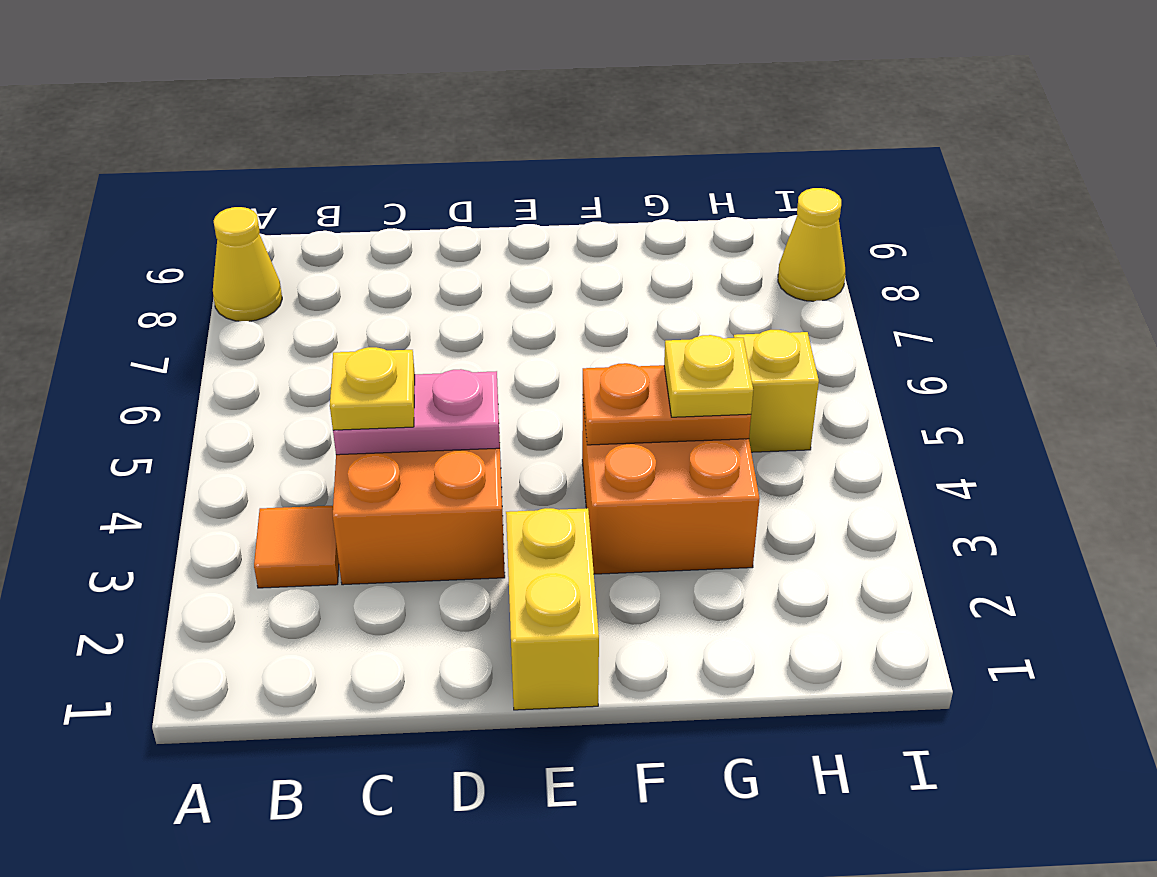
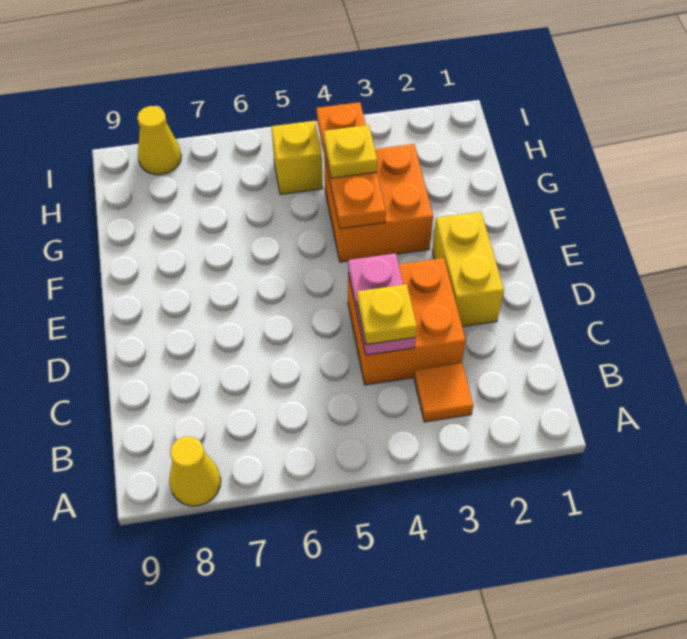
yellow brick E1:E2 level 1 -> yellow brick D2:E2 level 1
orange plate F4:G4 level 2 -> orange plate F4:H4 level 2

